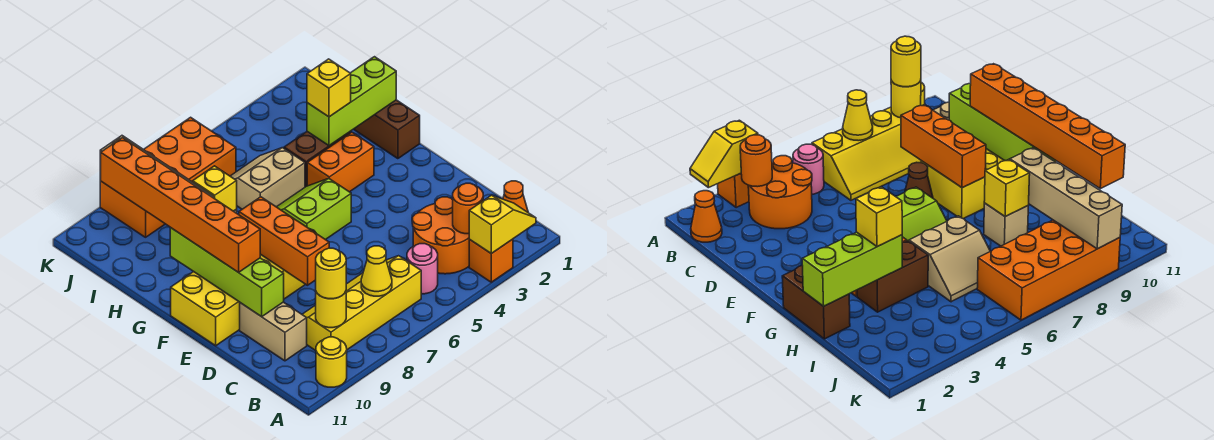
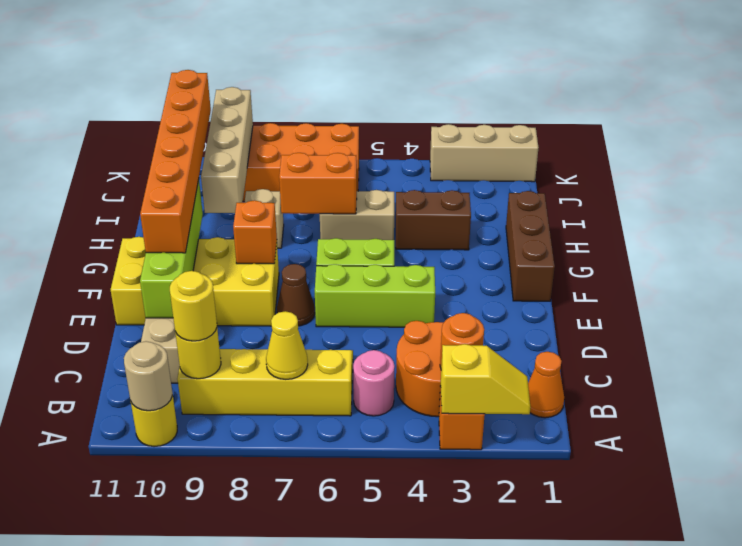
none -> tan round brick A10 level 2
orange brick D8:F8 level 2 -> orange brick F8 level 2
brown brick G1:H1 level 1 -> brown brick F1:H1 level 1
orange brick G3:G4 level 1 -> orange brick H6:H7 level 2
lime brick H1:H3 level 2 -> lime brick E4:E6 level 1
yellow brick H3 level 3 -> none
yellow brick H8 level 2 -> none
none -> tan brick K1:K3 level 1

